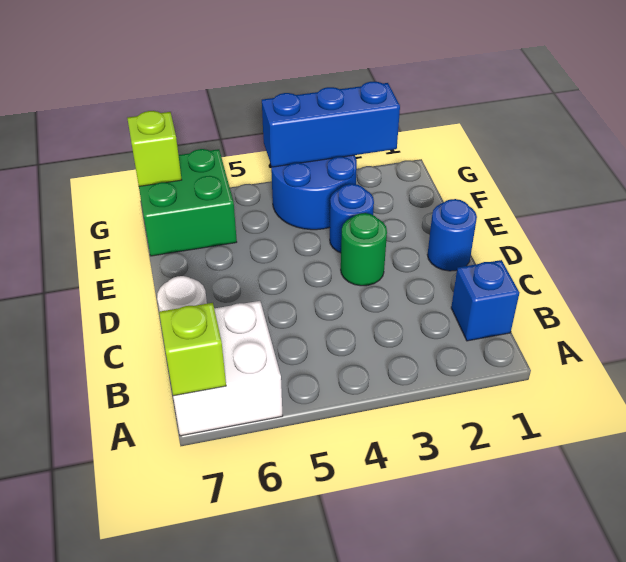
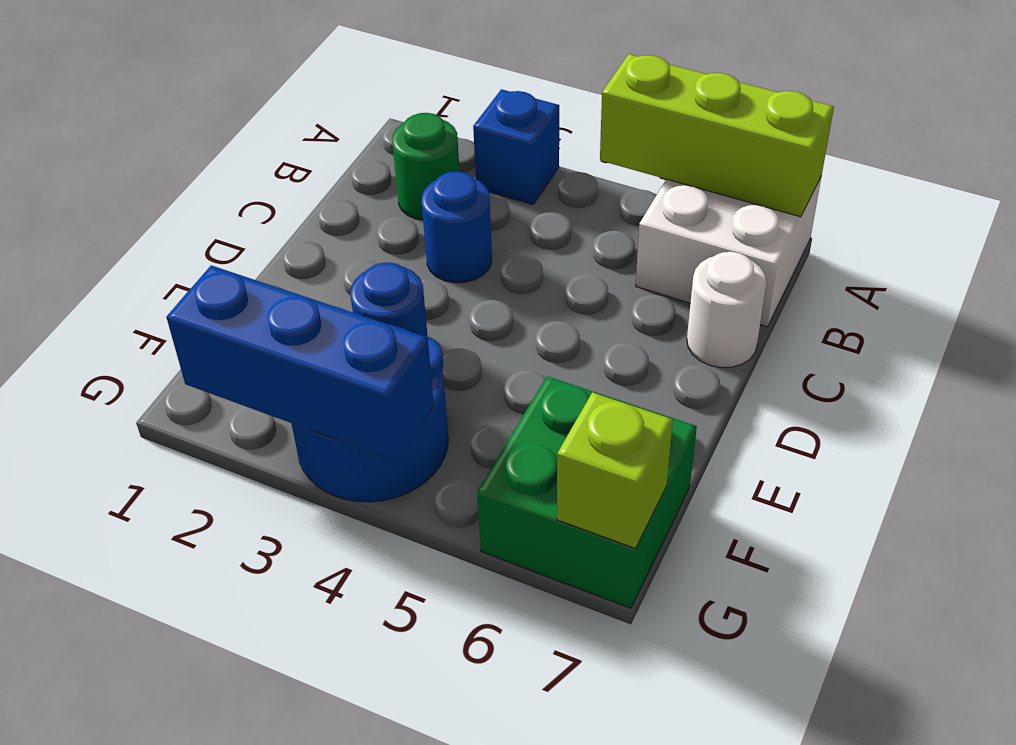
lime brick A7 level 2 -> lime brick A5:A7 level 2
blue brick B1 level 1 -> blue brick A3 level 1
blue round brick D1 level 1 -> blue round brick C3 level 1
green round brick D3 level 1 -> green round brick B2 level 1

